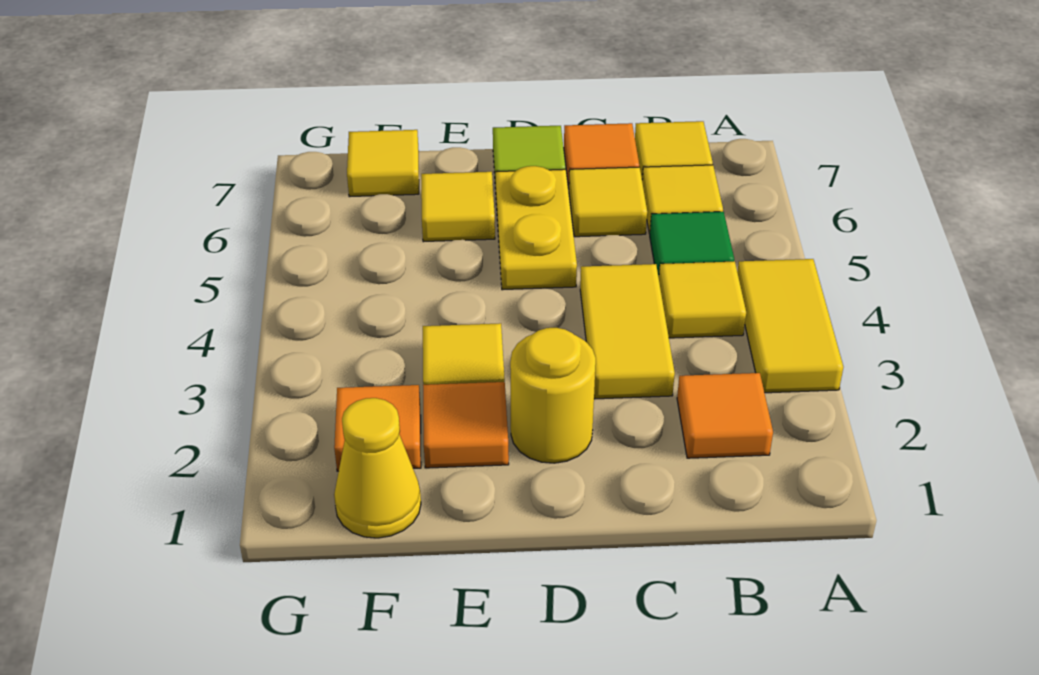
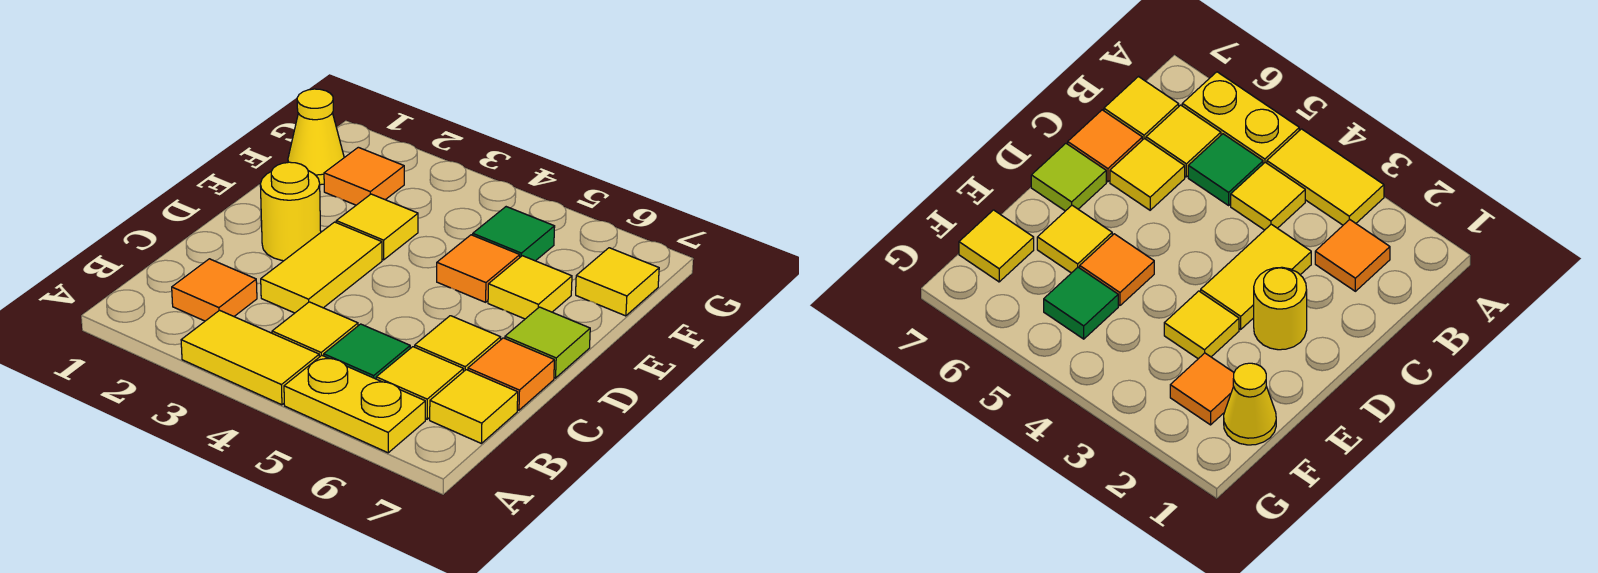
yellow tile C3:C4 level 1 -> yellow tile C3:D3 level 1
yellow plate D5:D6 level 1 -> yellow plate A5:A6 level 1
orange tile E2 level 1 -> orange tile E5 level 1
none -> green tile F5 level 1

